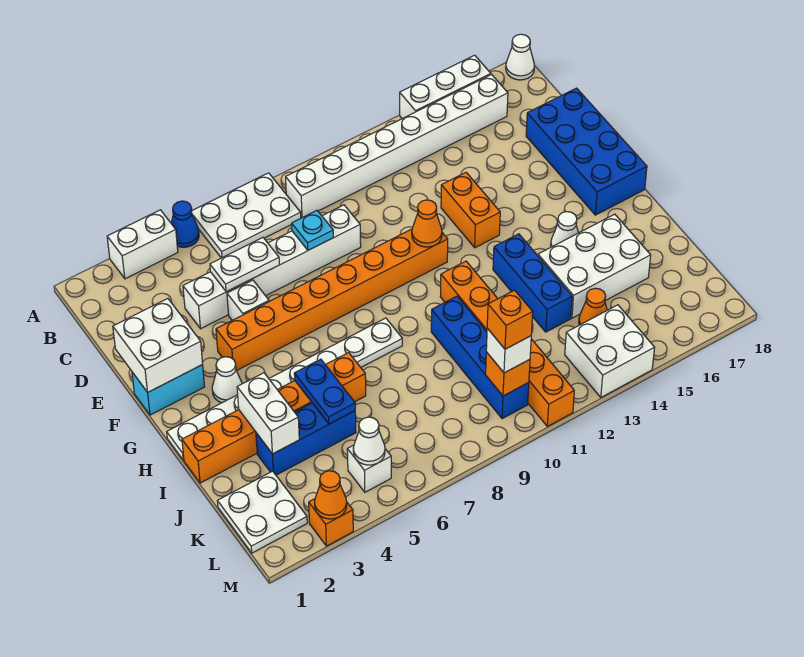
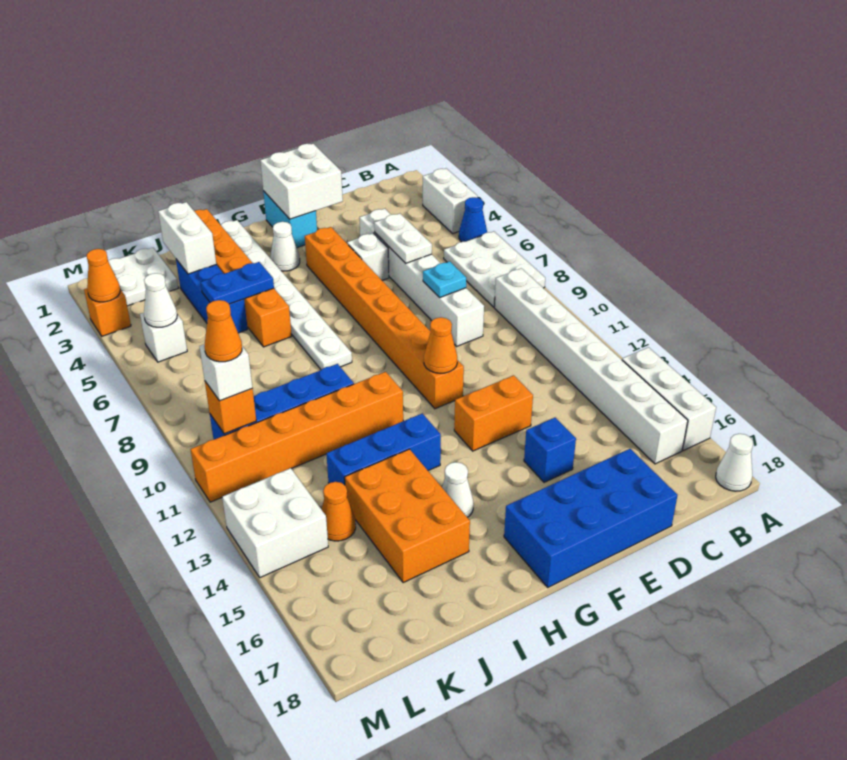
none -> blue brick E15 level 1
white brick I3:J3 level 2 -> white brick J2:J3 level 2
white brick I14:J16 level 1 -> orange brick I14:J16 level 1
orange brick L10 level 4 -> orange cone L10 level 4

